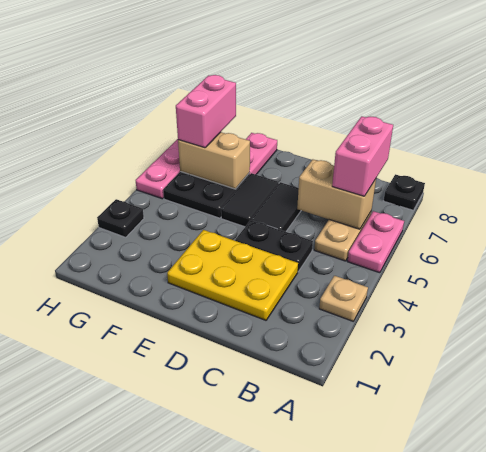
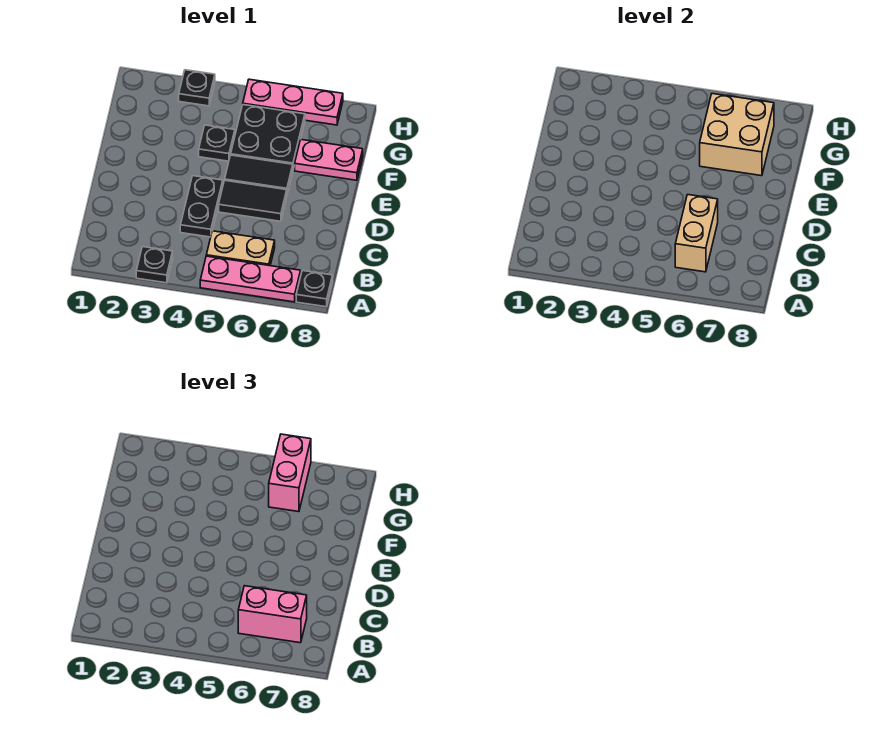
tan plate A3 level 1 -> black plate A3 level 1
pink plate A5:A6 level 1 -> pink plate A5:A7 level 1
yellow plate C2:E3 level 1 -> none
none -> black plate F4 level 1
tan brick F6:G6 level 2 -> tan brick F6:G7 level 2
pink brick G6:G7 level 3 -> pink brick G6:H6 level 3

